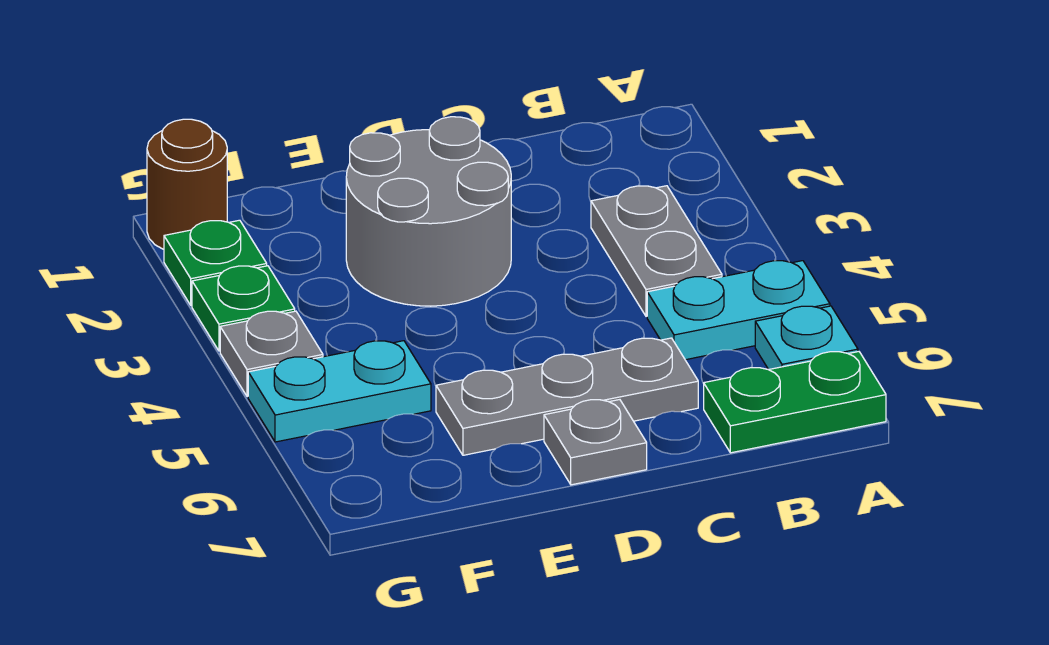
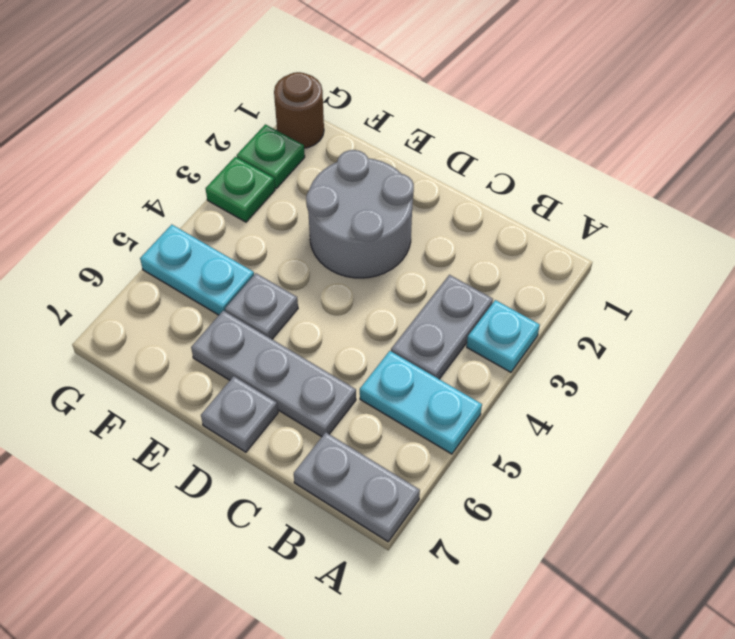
cyan plate A6 level 1 -> cyan plate A3 level 1
green plate A7:B7 level 1 -> grey plate A7:B7 level 1
grey plate G4 level 1 -> grey plate E5 level 1

